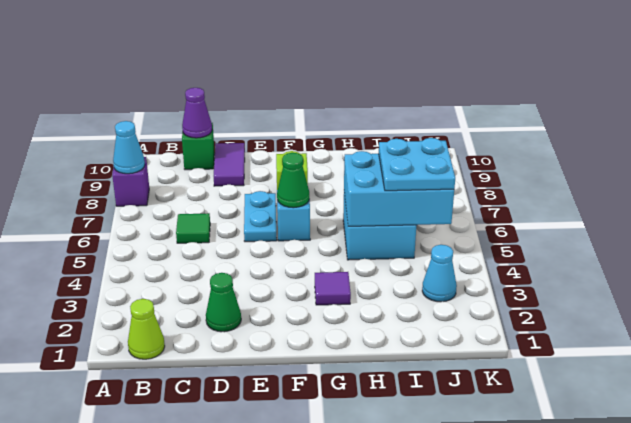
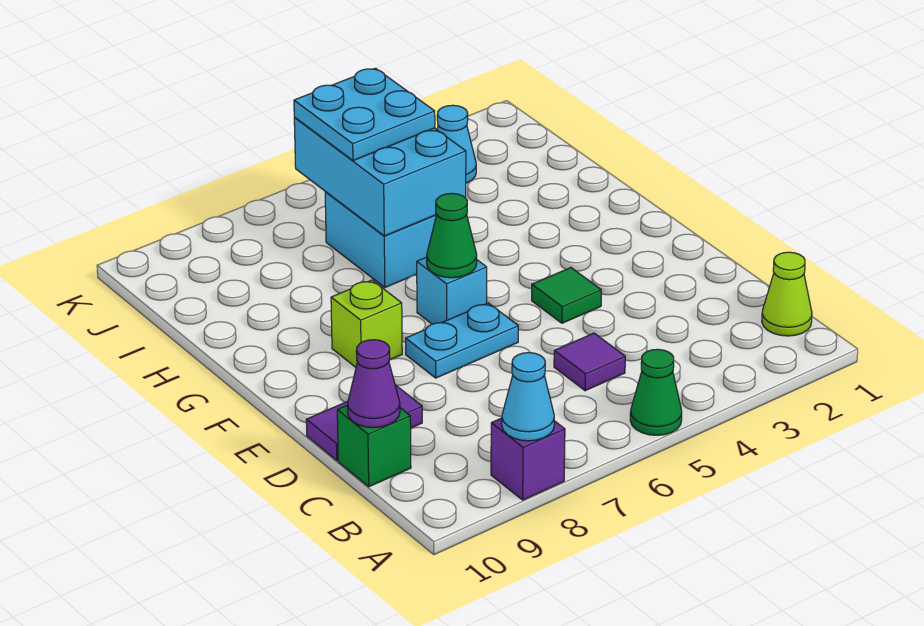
green tile C6 level 1 -> green tile E4 level 1
green cone D2 level 1 -> green cone A5 level 1
purple tile G3 level 1 -> purple tile C5 level 1

